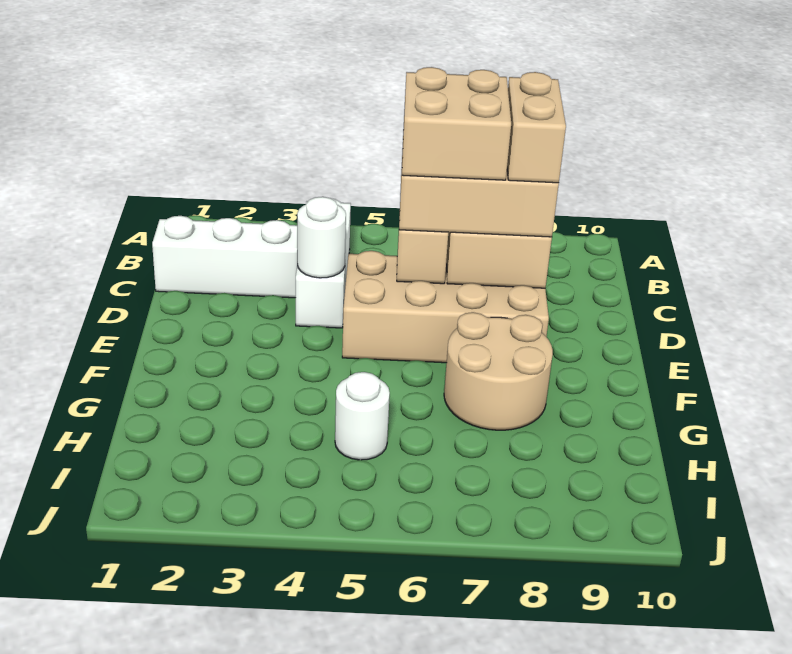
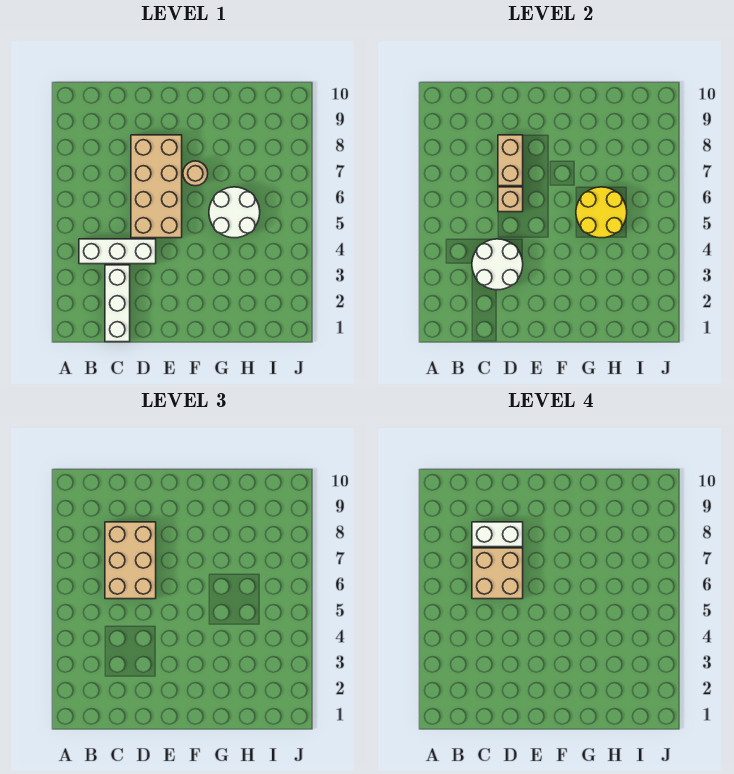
tan brick C8:D8 level 4 -> white brick C8:D8 level 4
white round brick D4 level 2 -> white round brick C3:D4 level 2
tan round brick F7:G8 level 1 -> tan round brick F7 level 1
none -> yellow round brick G5:H6 level 2
white round brick H5 level 1 -> white round brick G5:H6 level 1

